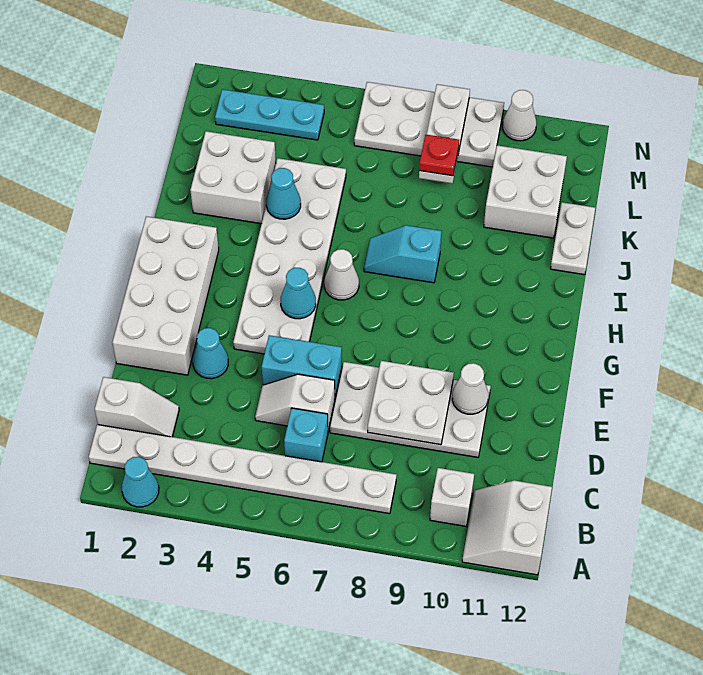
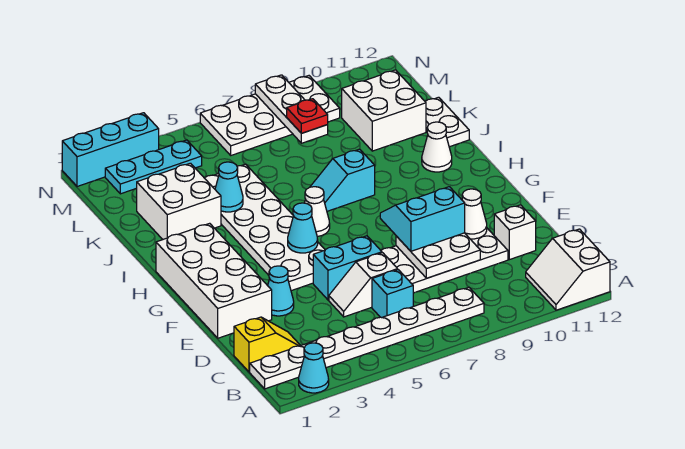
white brick B10 level 1 -> white brick D11 level 1
white slope C1:C2 level 1 top 1 -> yellow slope C1:C2 level 1 top 1
none -> cyan slope E8:F9 level 3 top E
none -> cyan brick N1:N3 level 1
white cone N10 level 1 -> white cone I11 level 1

